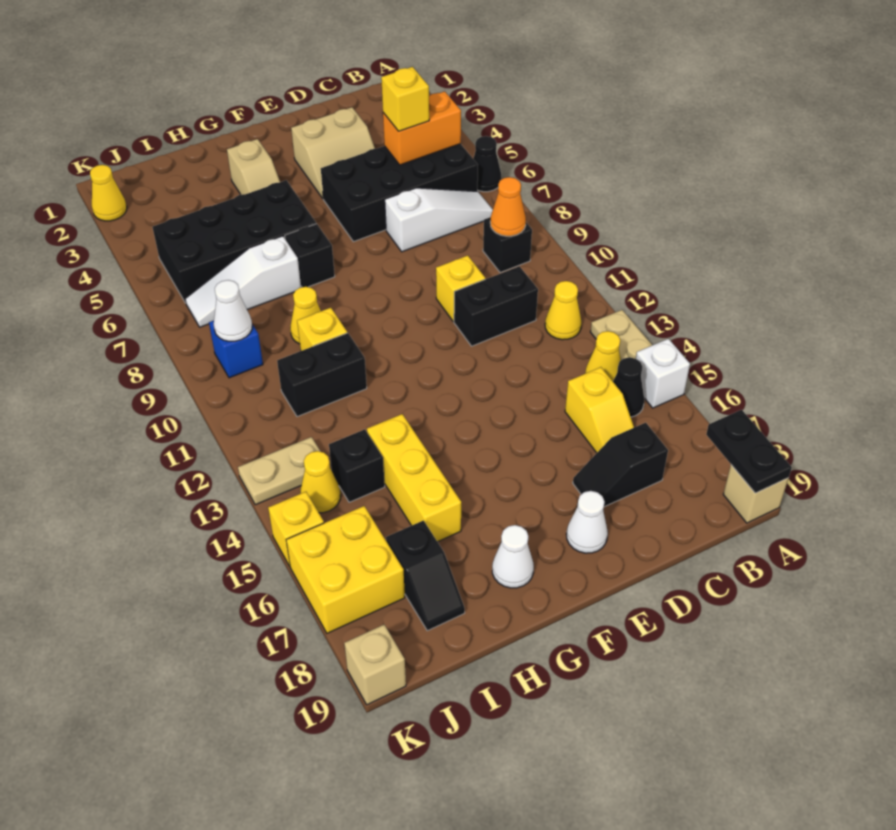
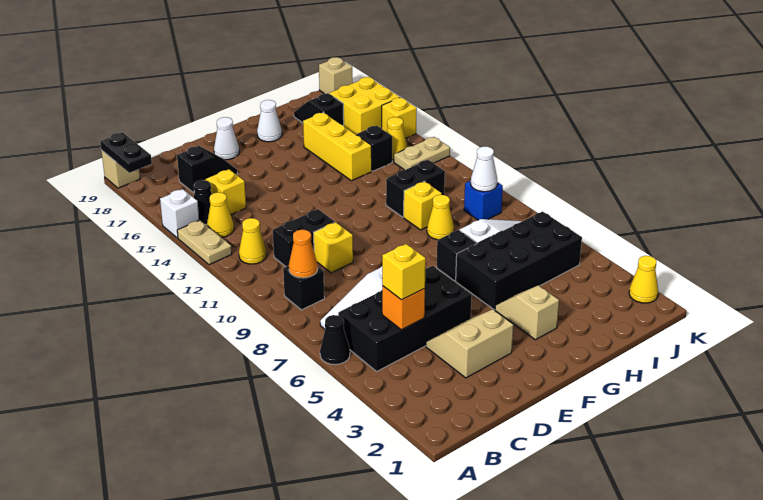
orange brick B5:C5 level 2 -> orange brick C5 level 2

